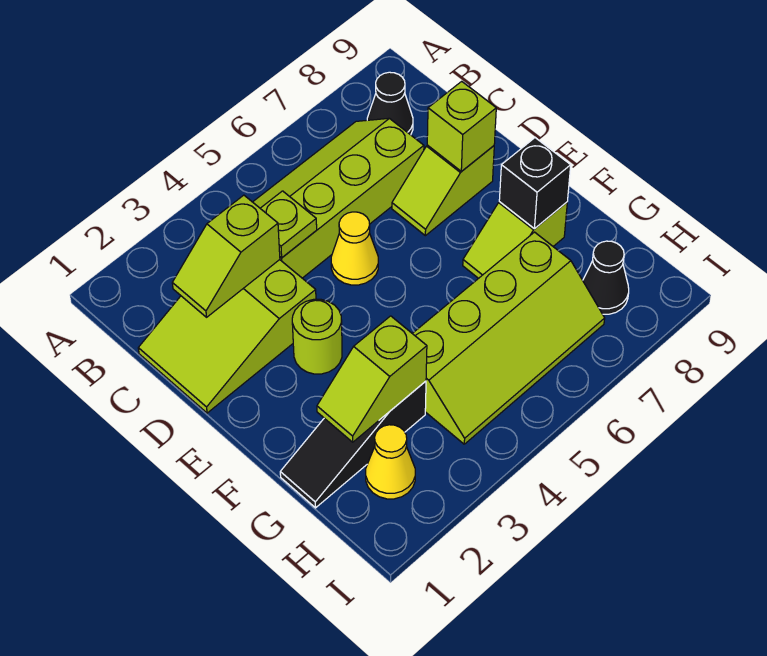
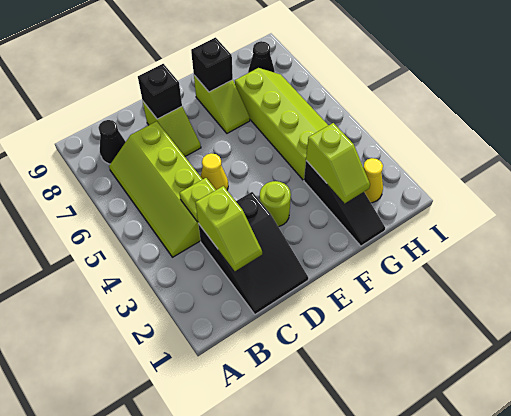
lime slope C1:D3 level 1 top 3 -> black slope C1:D3 level 1 top 3
lime brick D8 level 2 -> black brick D8 level 2

